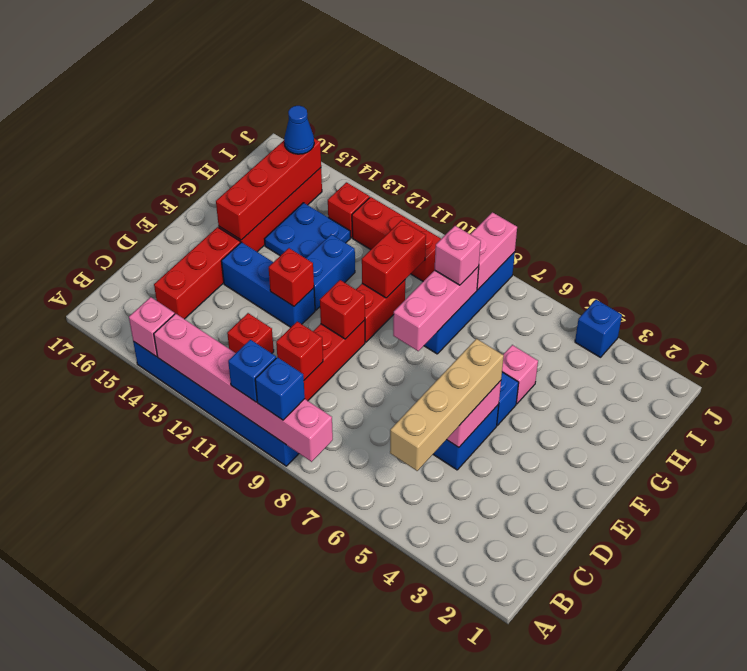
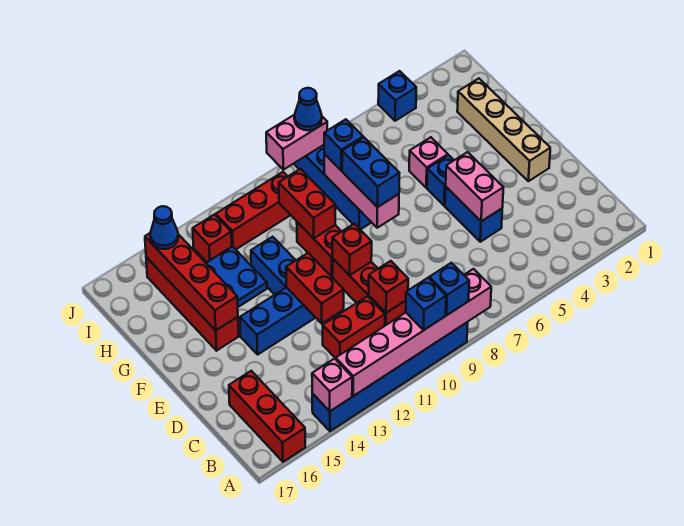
tan brick B5:E5 level 3 -> tan brick E2:H2 level 1
red brick C12 level 1 -> red brick C11:C12 level 1
red brick C15:E15 level 1 -> red brick A16:C16 level 1
red brick E12 level 2 -> red brick D12:E12 level 2
none -> blue brick F8:G8 level 3
pink brick H8 level 3 -> blue brick H8 level 3
pink brick I8:J8 level 2 -> pink brick J8:J9 level 2
none -> blue cone J8 level 3

